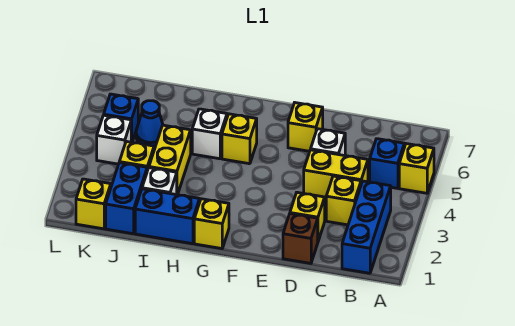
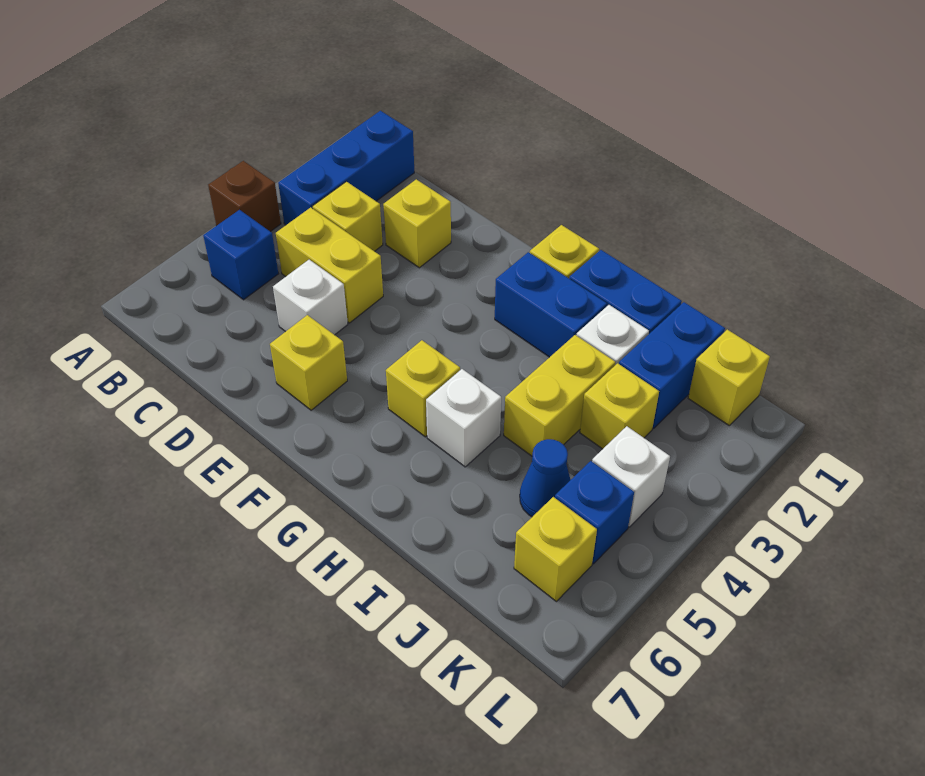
yellow brick A5 level 1 -> yellow brick K6 level 1
brown brick D1 level 1 -> brown brick A4 level 1
none -> blue brick G2:H2 level 1

